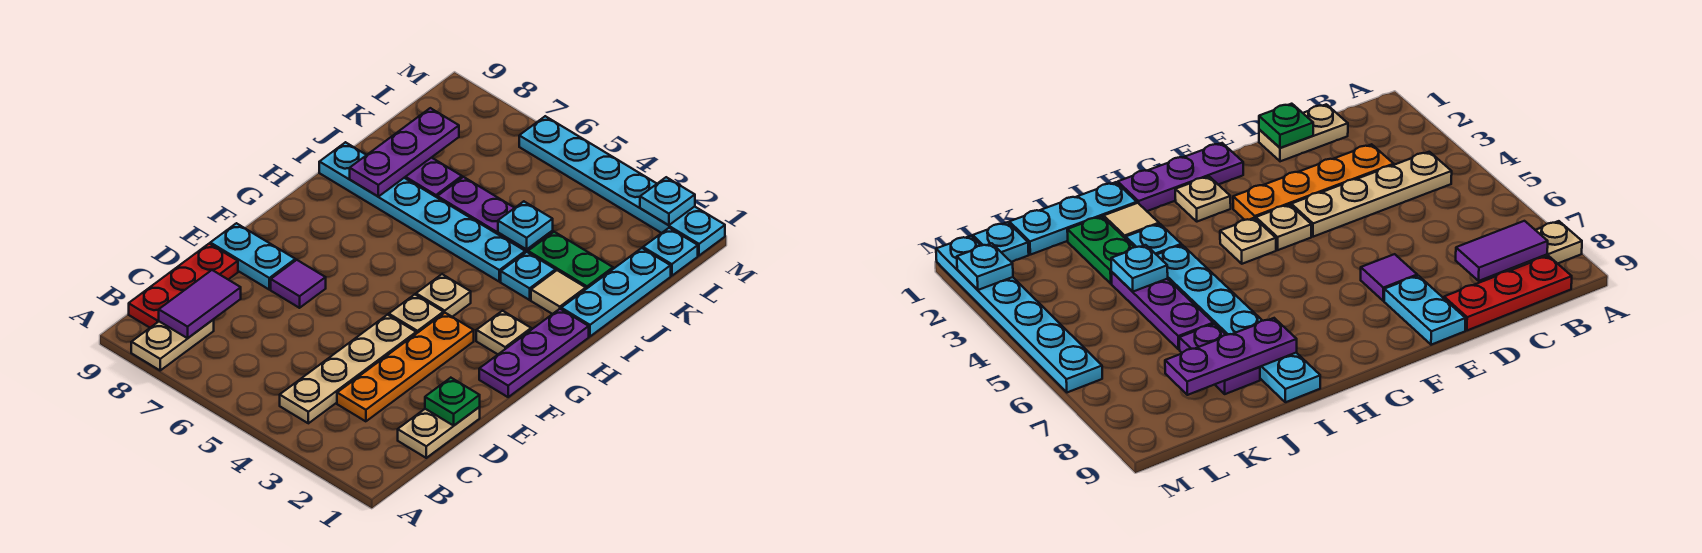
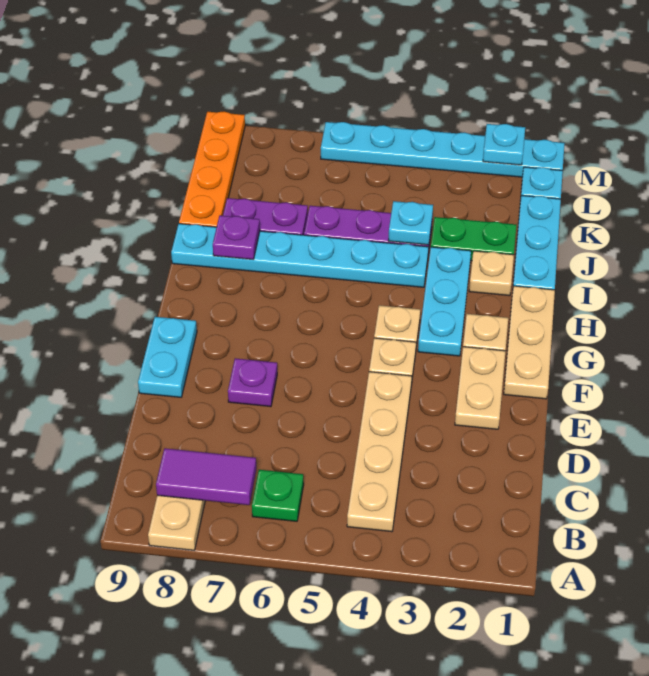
purple tile B8:C8 level 2 -> purple tile B7:B8 level 2
red plate B9:D9 level 1 -> none
tan plate C1:D1 level 1 -> tan plate E2:F2 level 1
orange plate C3:F3 level 1 -> orange plate J9:M9 level 1
green plate D1 level 2 -> green plate B6 level 1
purple tile E7 level 1 -> purple plate E7 level 1
cyan plate E8:E9 level 1 -> cyan plate E9:F9 level 1
purple plate F1:H1 level 1 -> tan plate F1:H1 level 1
tan tile I2 level 1 -> tan plate I2 level 1
cyan plate I3 level 1 -> cyan plate G3:I3 level 1
purple plate I8:K8 level 2 -> purple plate I8 level 2

